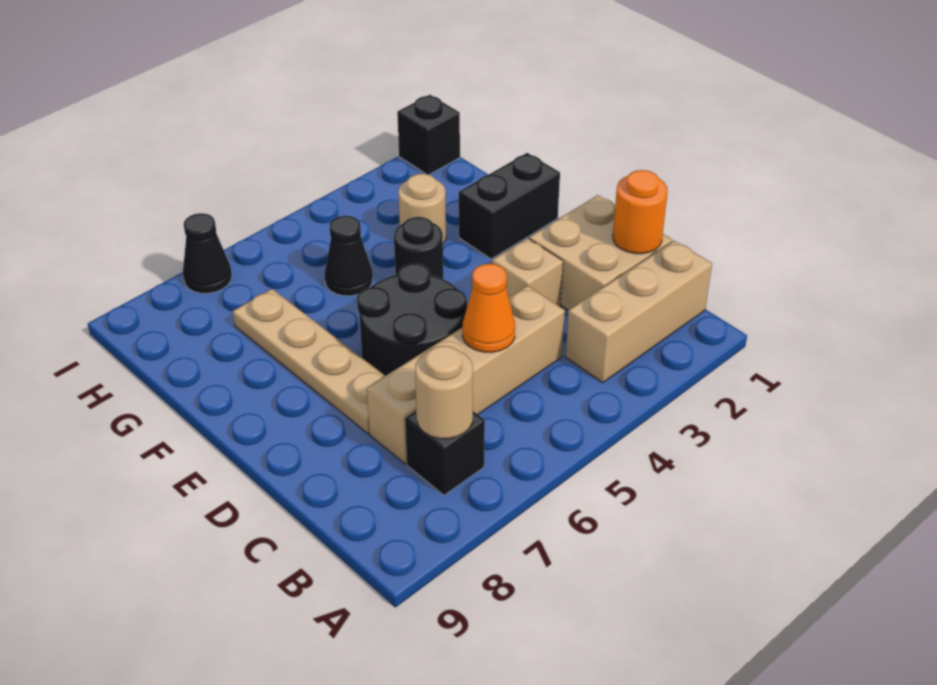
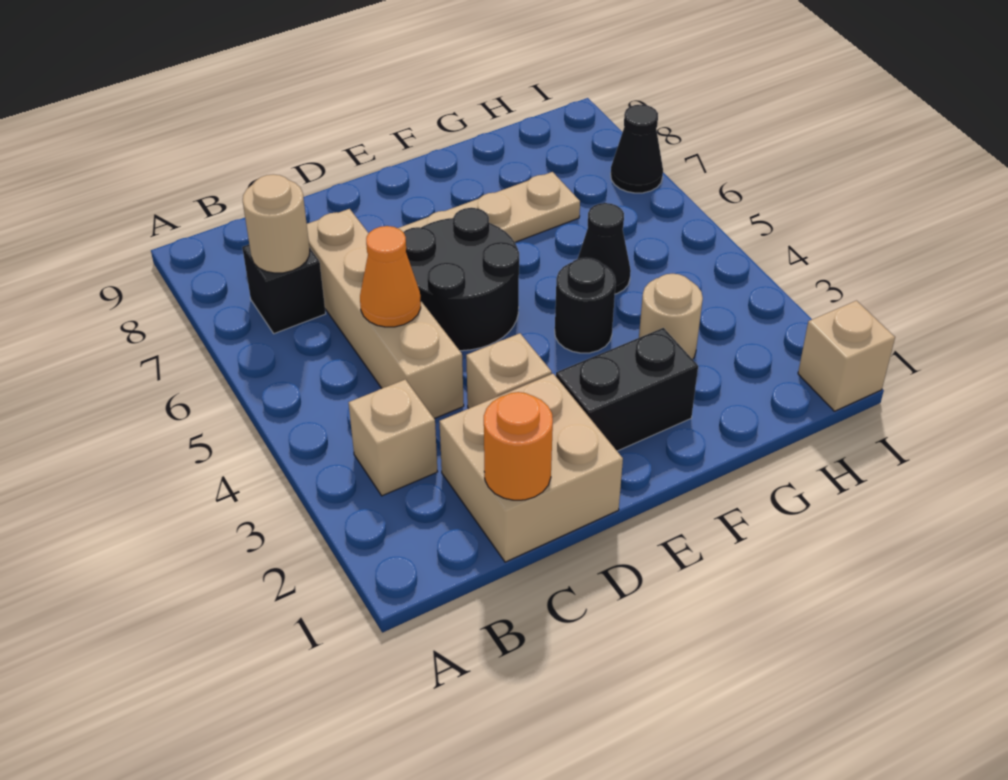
tan brick B1:B3 level 1 -> tan brick B3 level 1
black brick F1:F2 level 1 -> black brick E2:F2 level 1
black brick I1 level 1 -> tan brick I1 level 1

